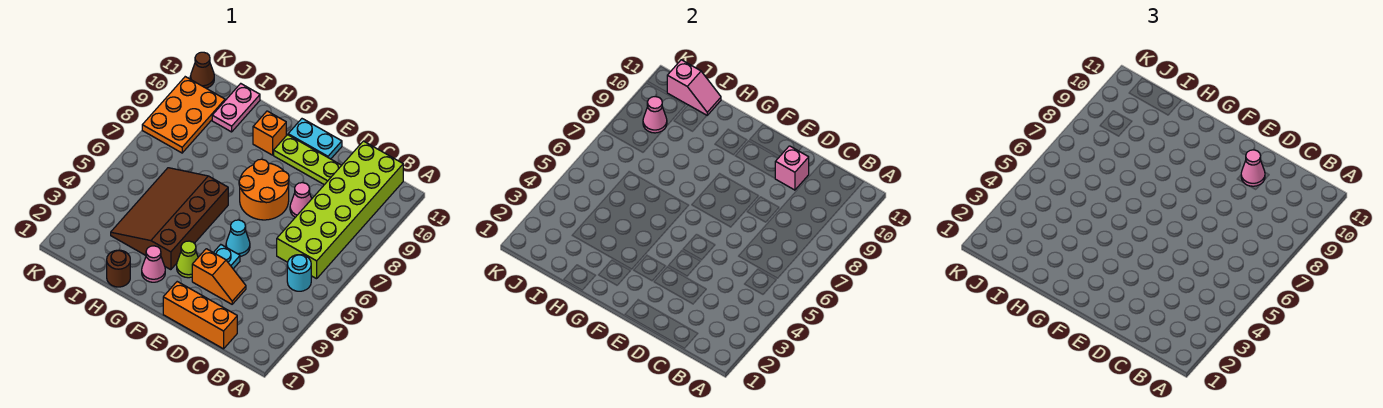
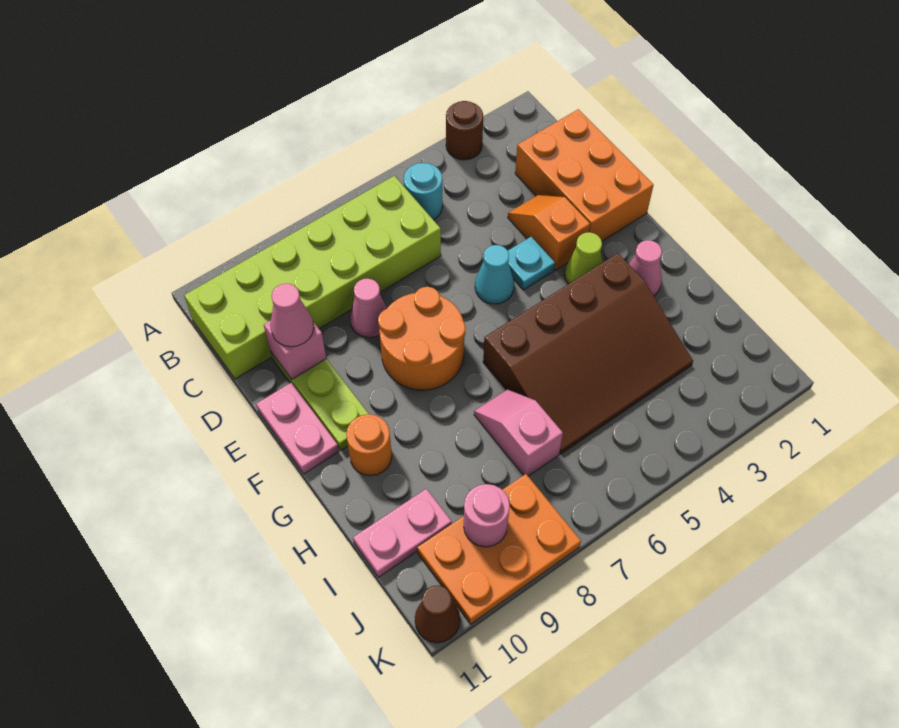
orange brick C1:E1 level 1 -> orange brick C1:E2 level 1
cyan plate E11:F11 level 1 -> pink plate E11:F11 level 1
orange brick G10 level 1 -> orange round brick G10 level 1
brown round brick H1 level 1 -> brown round brick A3 level 1
pink slope I11:J11 level 2 top J -> pink slope H7:I7 level 1 top I
pink cone J9 level 2 -> pink round brick J9 level 2

